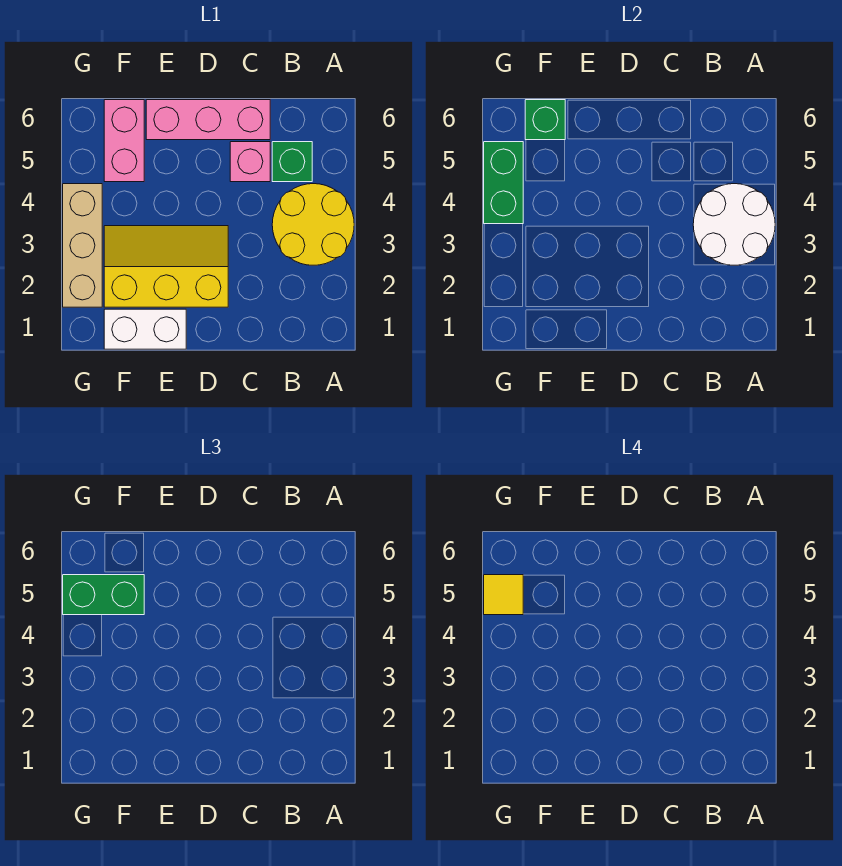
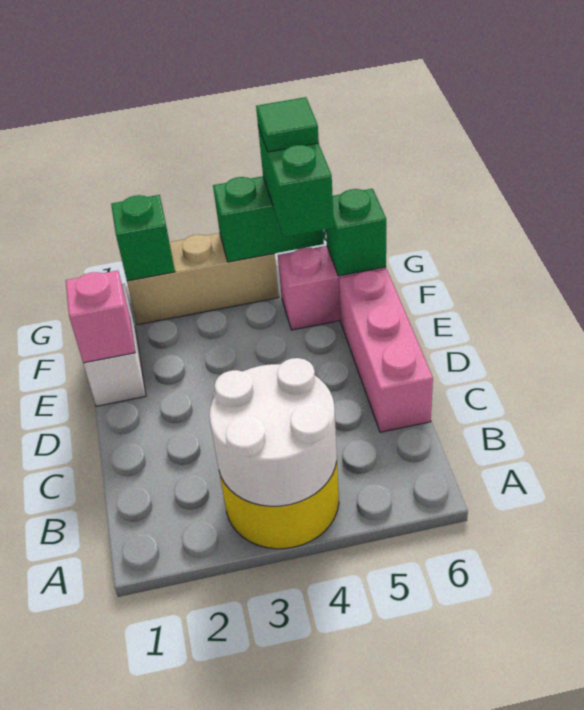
green brick B5 level 1 -> green brick G2 level 2
pink brick C5 level 1 -> pink brick E1 level 2
yellow slope D2:F3 level 1 top 2 -> none
yellow tile G5 level 4 -> green tile G5 level 4

